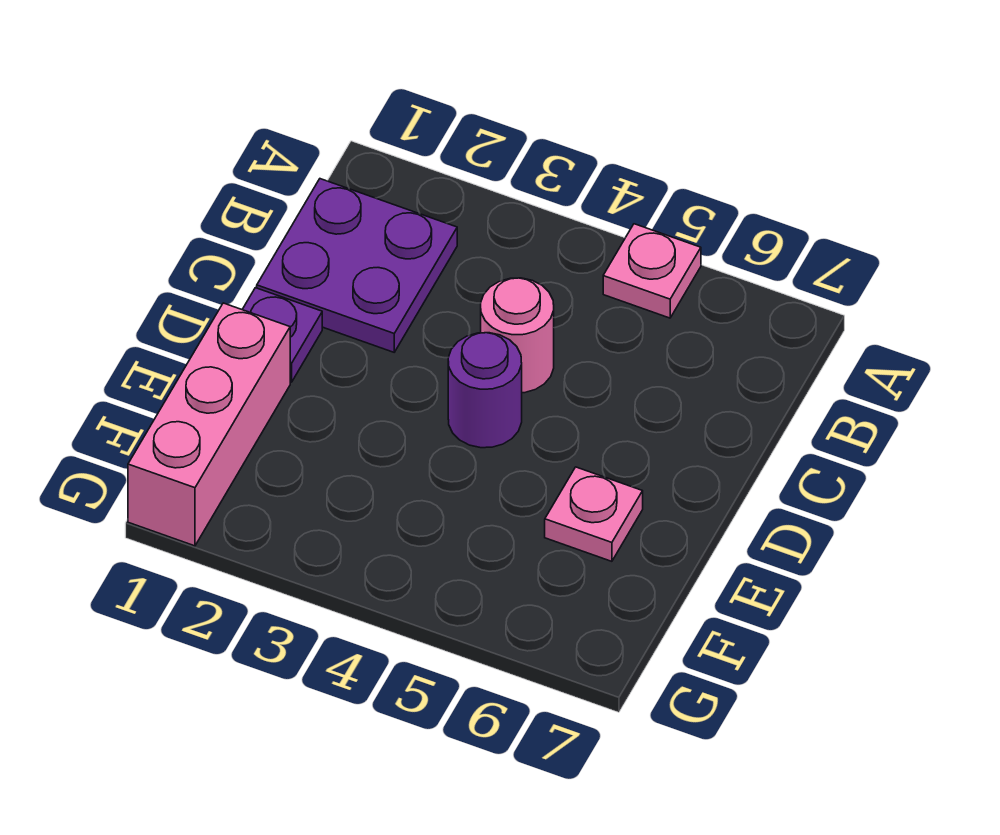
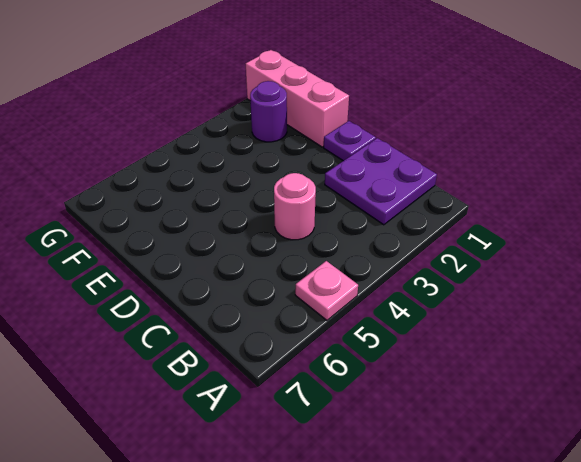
purple round brick D4 level 1 -> purple round brick F2 level 1
pink plate E6 level 1 -> none

